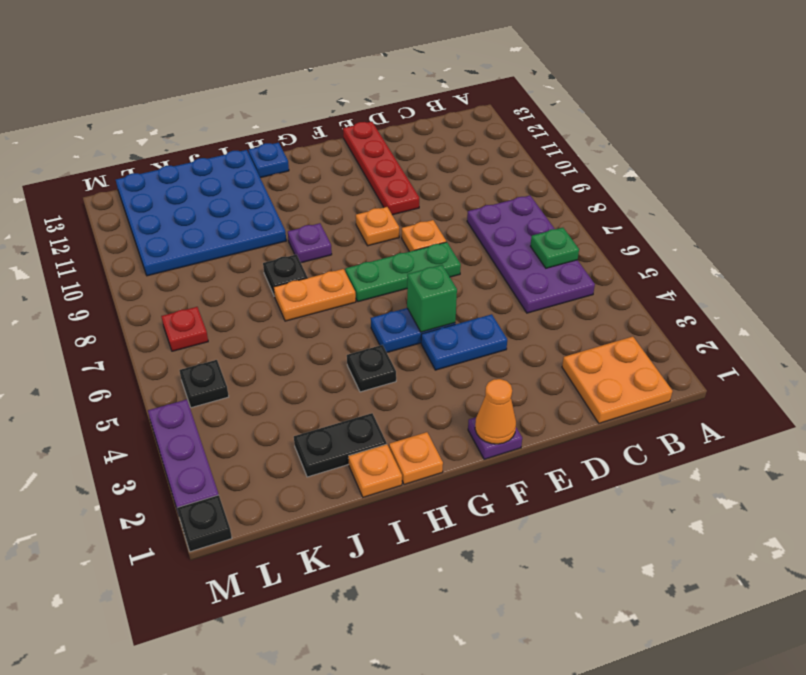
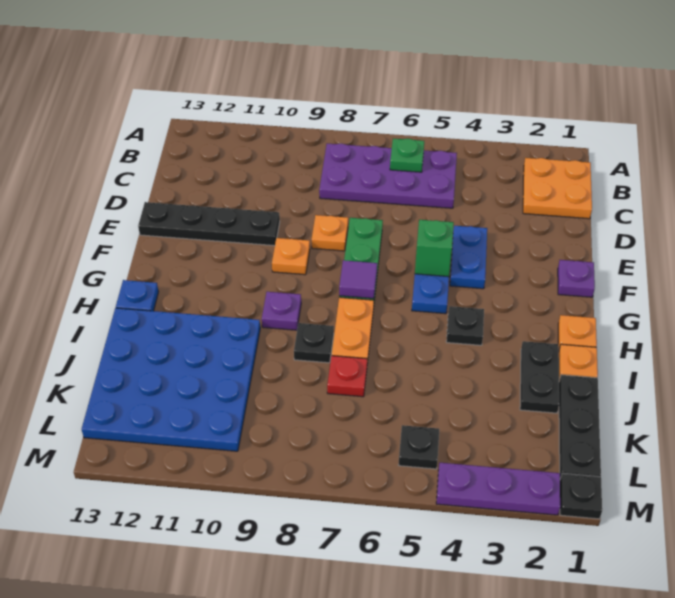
red plate E10:E13 level 1 -> black plate E10:E13 level 1
orange cone F1 level 2 -> none
none -> purple tile G7 level 2
none -> black plate J1:L1 level 1
red plate L7 level 1 -> red plate J7 level 1

